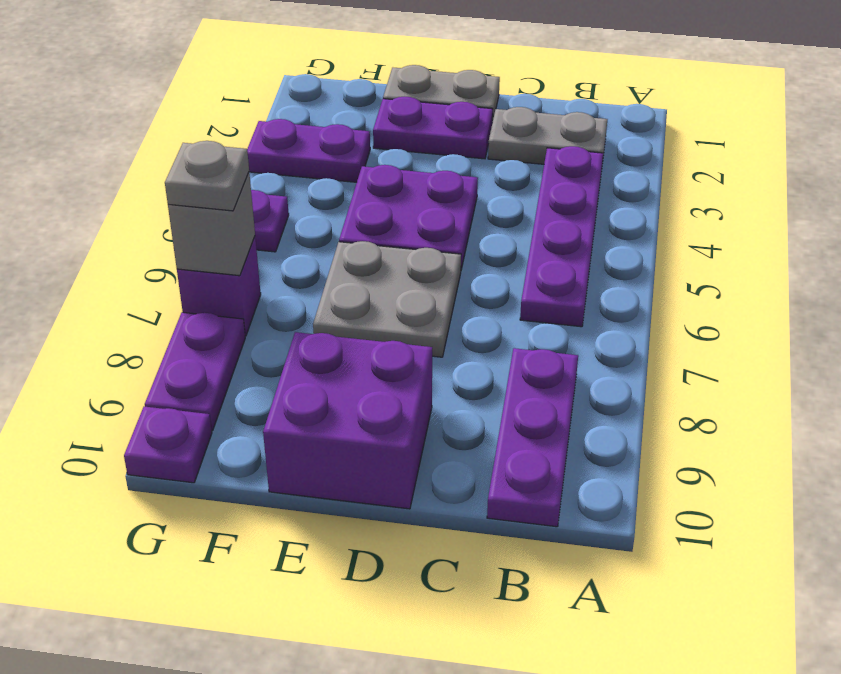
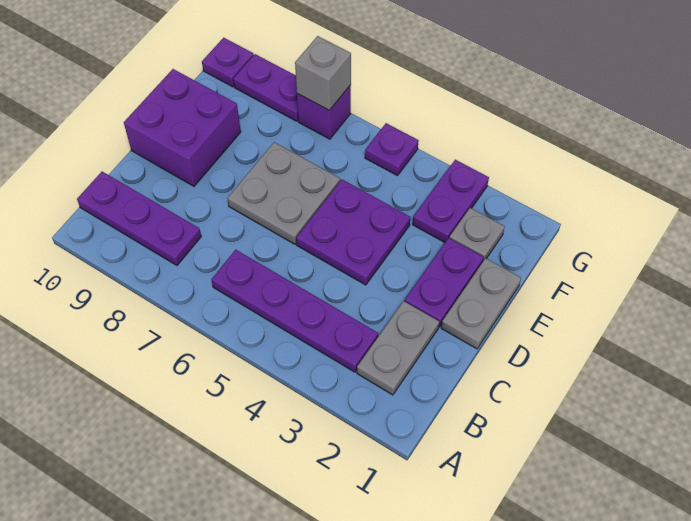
grey plate G7 level 3 -> grey plate F2 level 1

